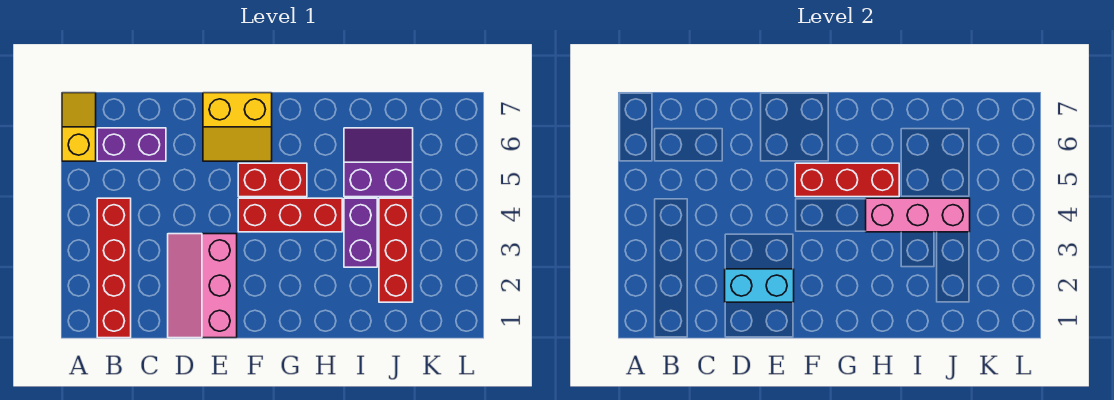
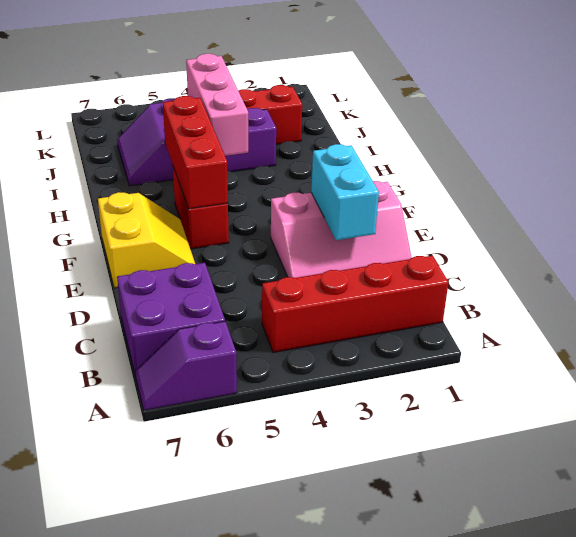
yellow slope A6:A7 level 1 top 6 -> purple slope A6:A7 level 1 top 6
purple brick B6:C6 level 1 -> purple brick B6:C7 level 1
red brick F4:H4 level 1 -> none

